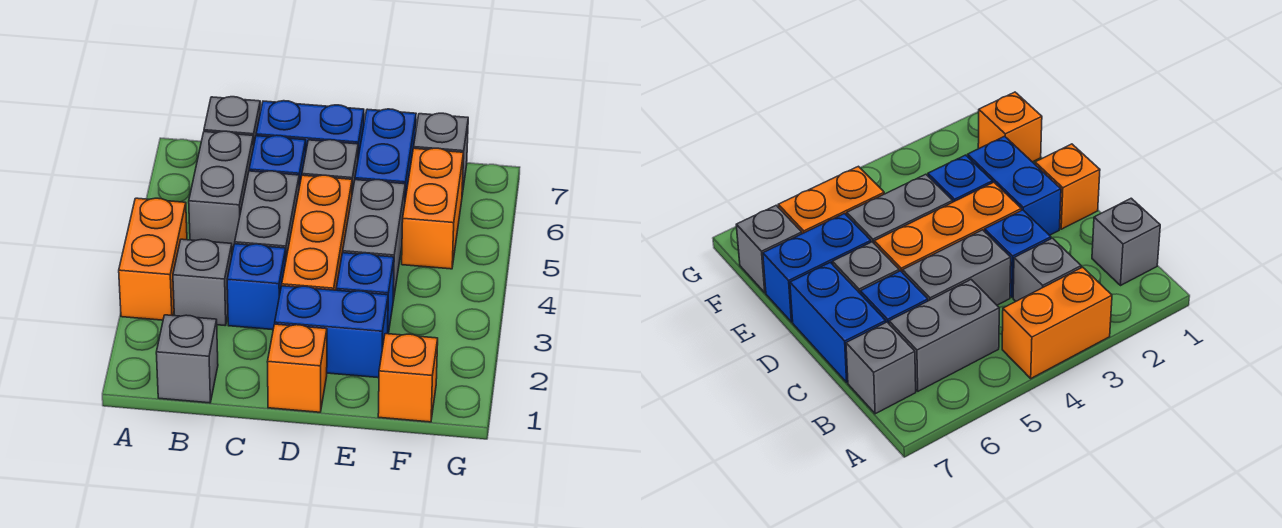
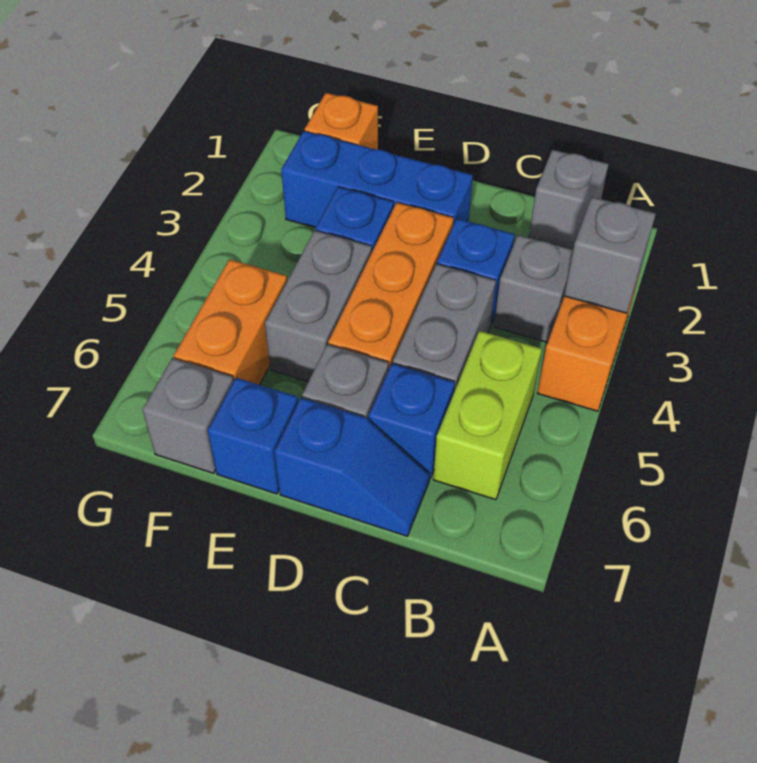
grey brick B5:B6 level 1 -> lime brick B5:B6 level 1
grey brick B7 level 1 -> grey brick A3 level 2
blue brick C7:D7 level 1 -> blue slope C7:D7 level 1 top D
orange brick D1 level 1 -> none
blue brick D2:E2 level 1 -> blue brick D2:F2 level 1
blue brick E6:E7 level 1 -> blue brick E7 level 1

